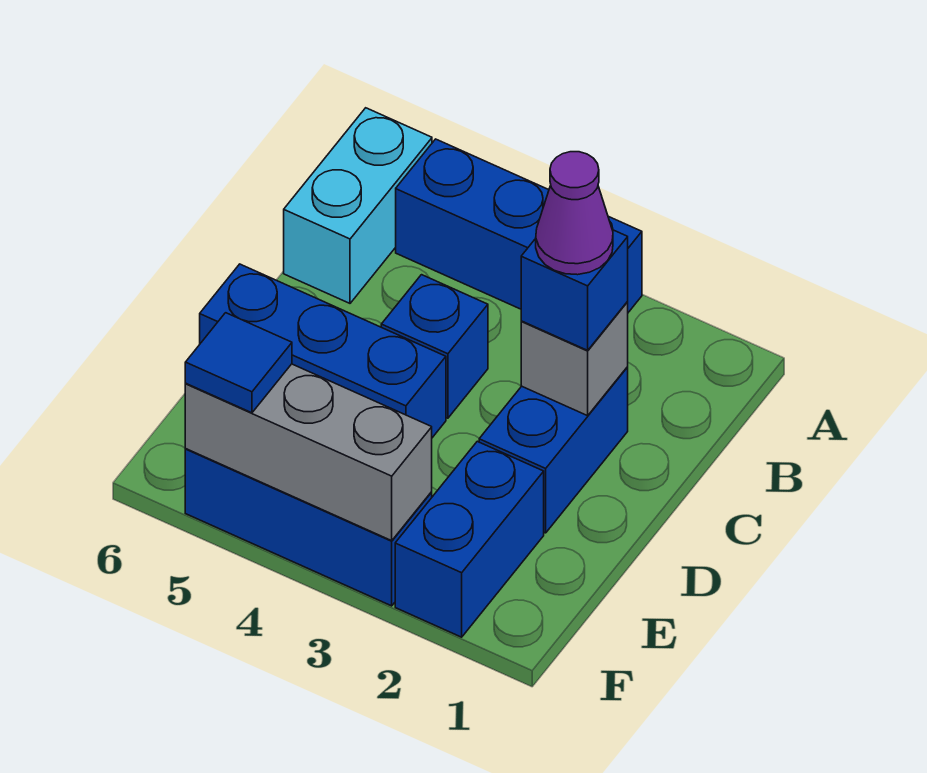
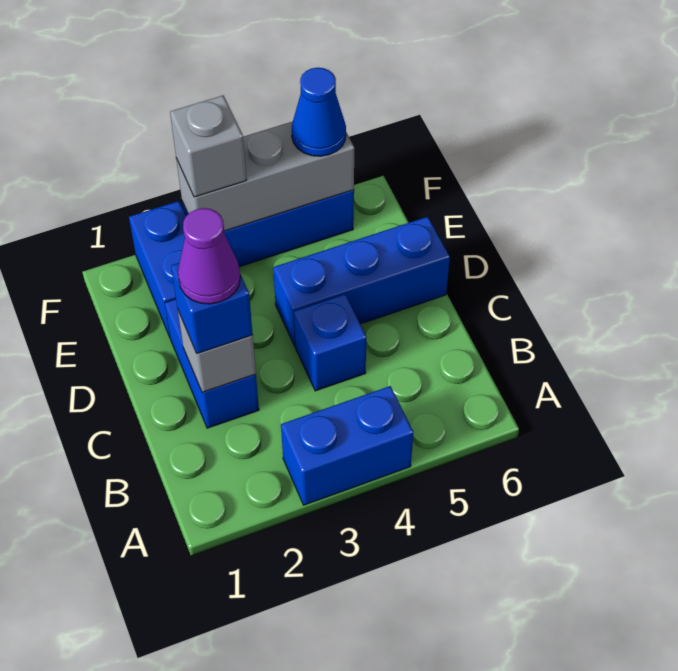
blue brick A3:A5 level 1 -> blue brick A3:A4 level 1
cyan brick A6:B6 level 1 -> none
none -> grey brick F3 level 3
blue tile F5 level 3 -> blue cone F5 level 3

